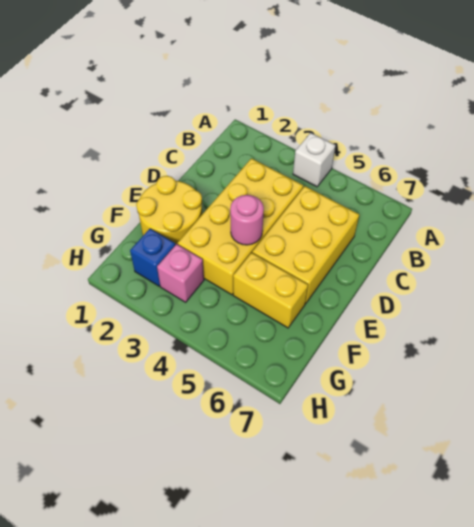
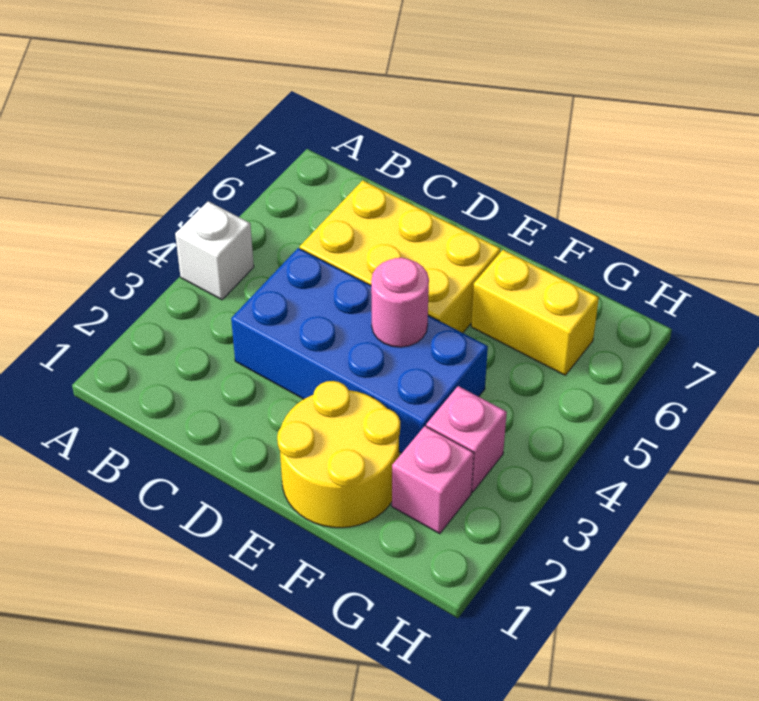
yellow brick C3:F4 level 1 -> blue brick C3:F4 level 1
yellow brick F5:F6 level 1 -> yellow brick F6:G6 level 1
blue brick G2 level 1 -> pink brick G2 level 1

